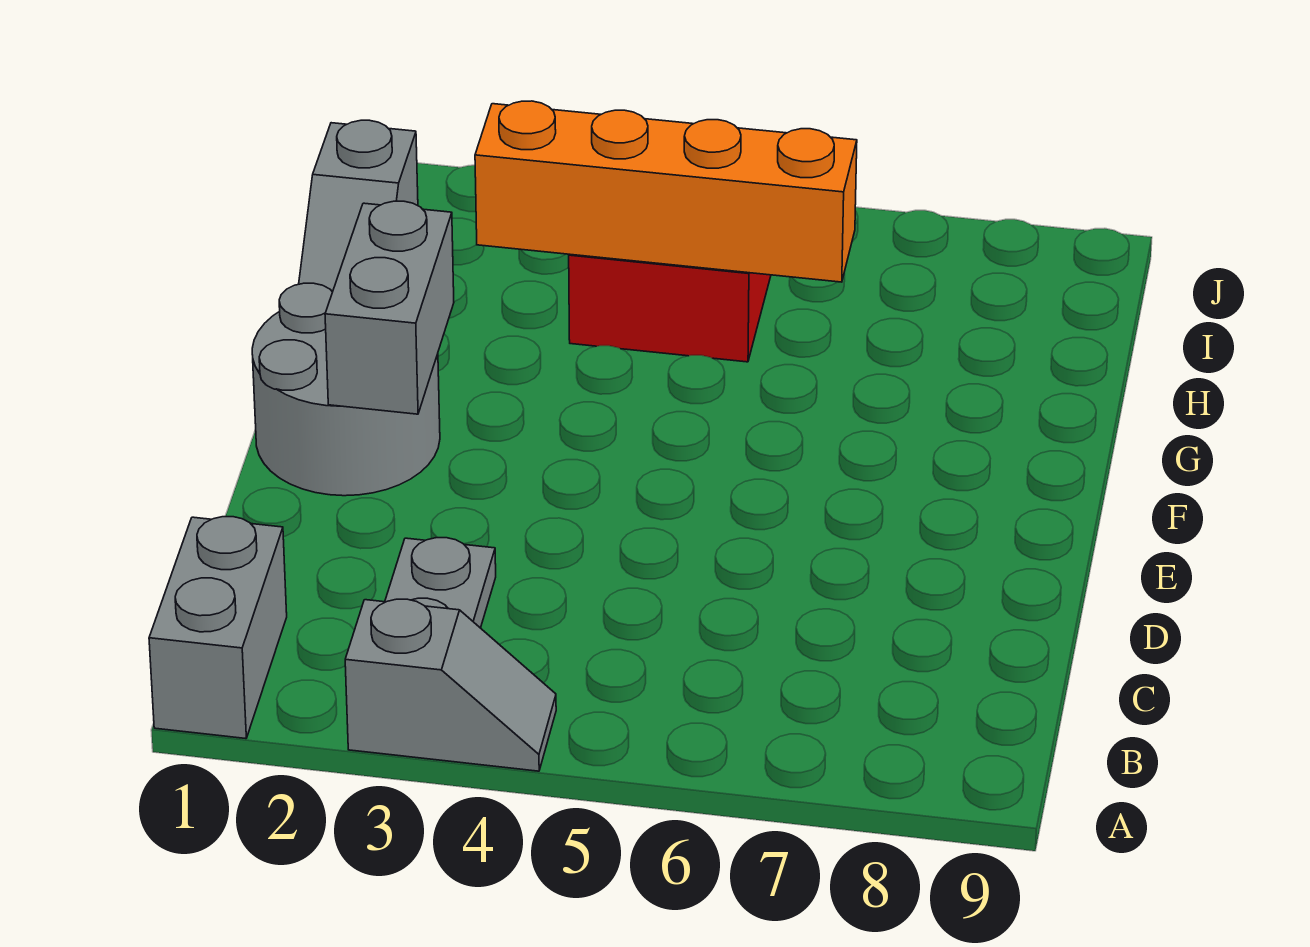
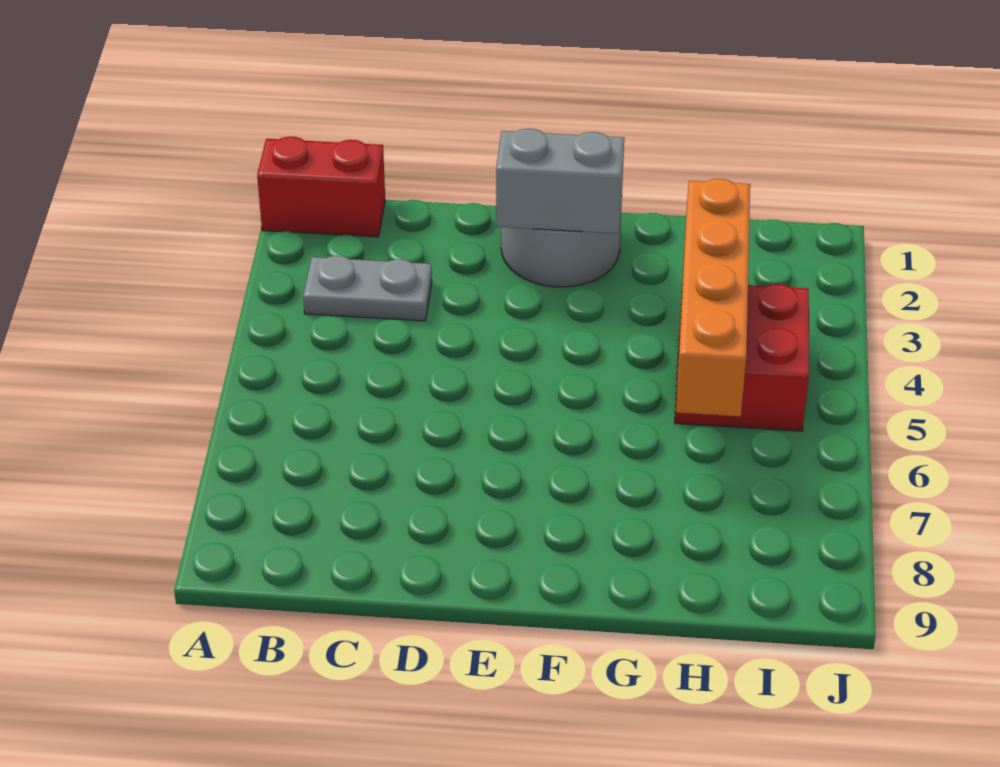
grey brick A1:B1 level 1 -> red brick A1:B1 level 1
grey slope A3:A4 level 1 top 3 -> none
grey slope H1:I1 level 1 top I -> none

